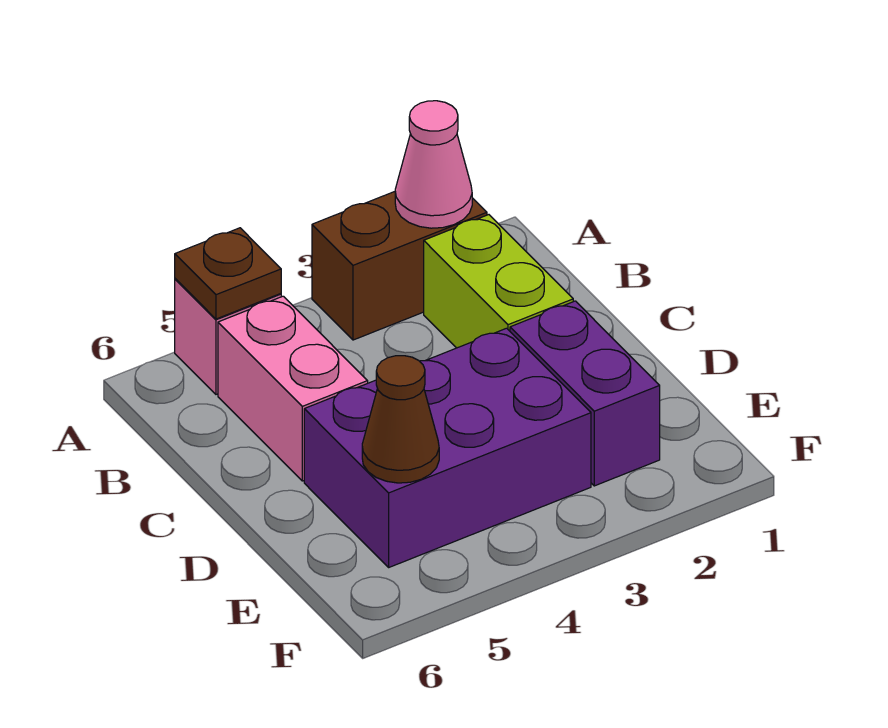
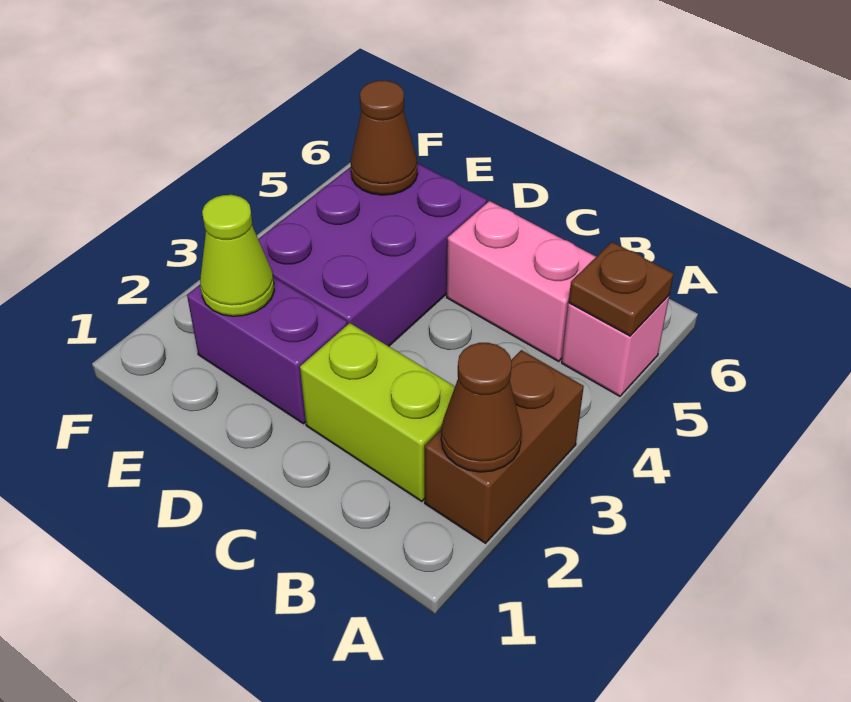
pink cone A2 level 2 -> brown cone A2 level 2
none -> lime cone E2 level 2

